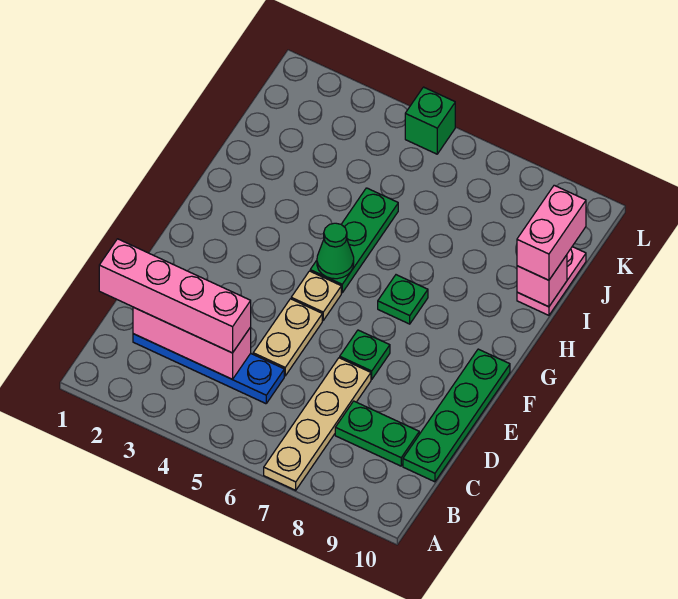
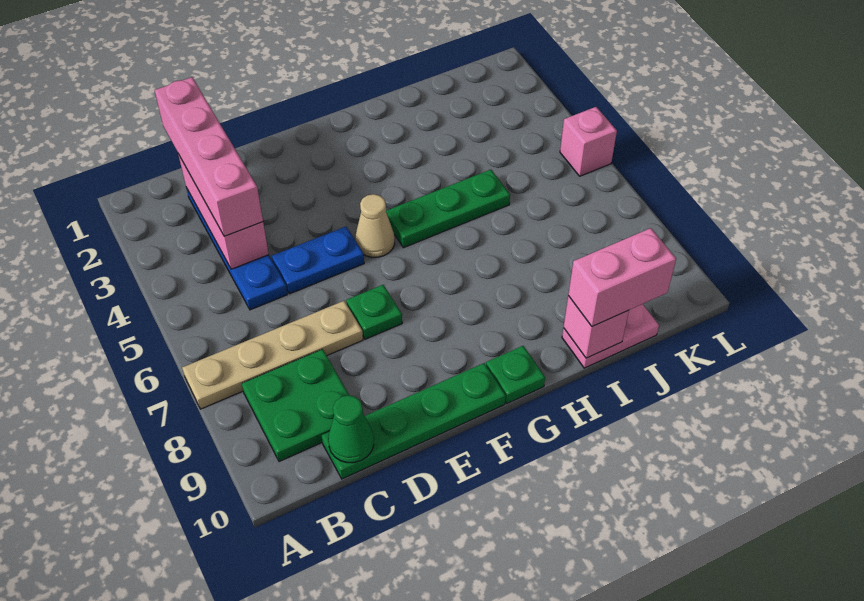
green plate C8:C9 level 1 -> green plate B8:C9 level 1
tan plate D5:E5 level 1 -> blue plate D5:E5 level 1
tan plate F5 level 1 -> tan cone F5 level 1
green cone G5 level 2 -> green cone C10 level 2
green plate G7 level 1 -> green plate G10 level 1
green brick L5 level 1 -> pink brick L5 level 1

